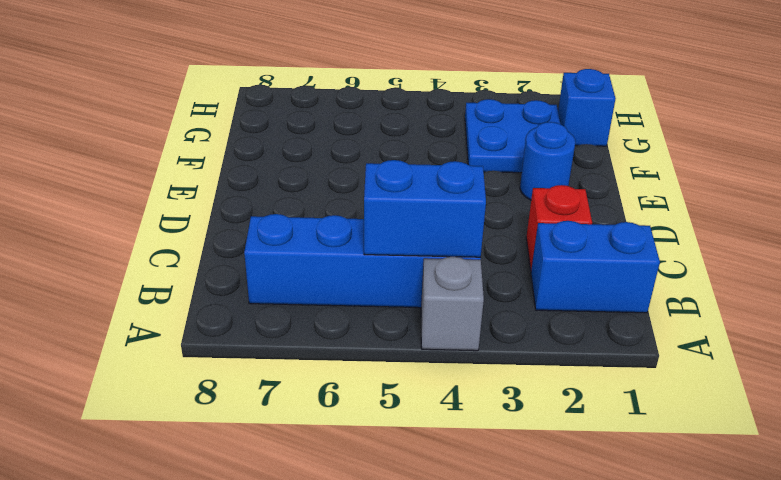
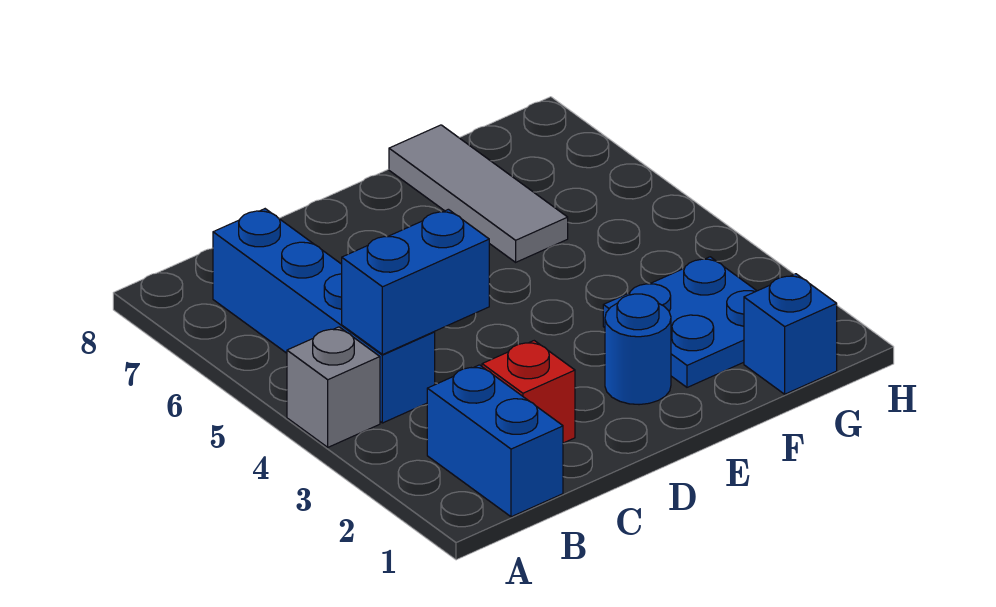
blue brick B4:B5 level 2 -> blue brick B4:C4 level 2
none -> grey tile F6:F8 level 1

